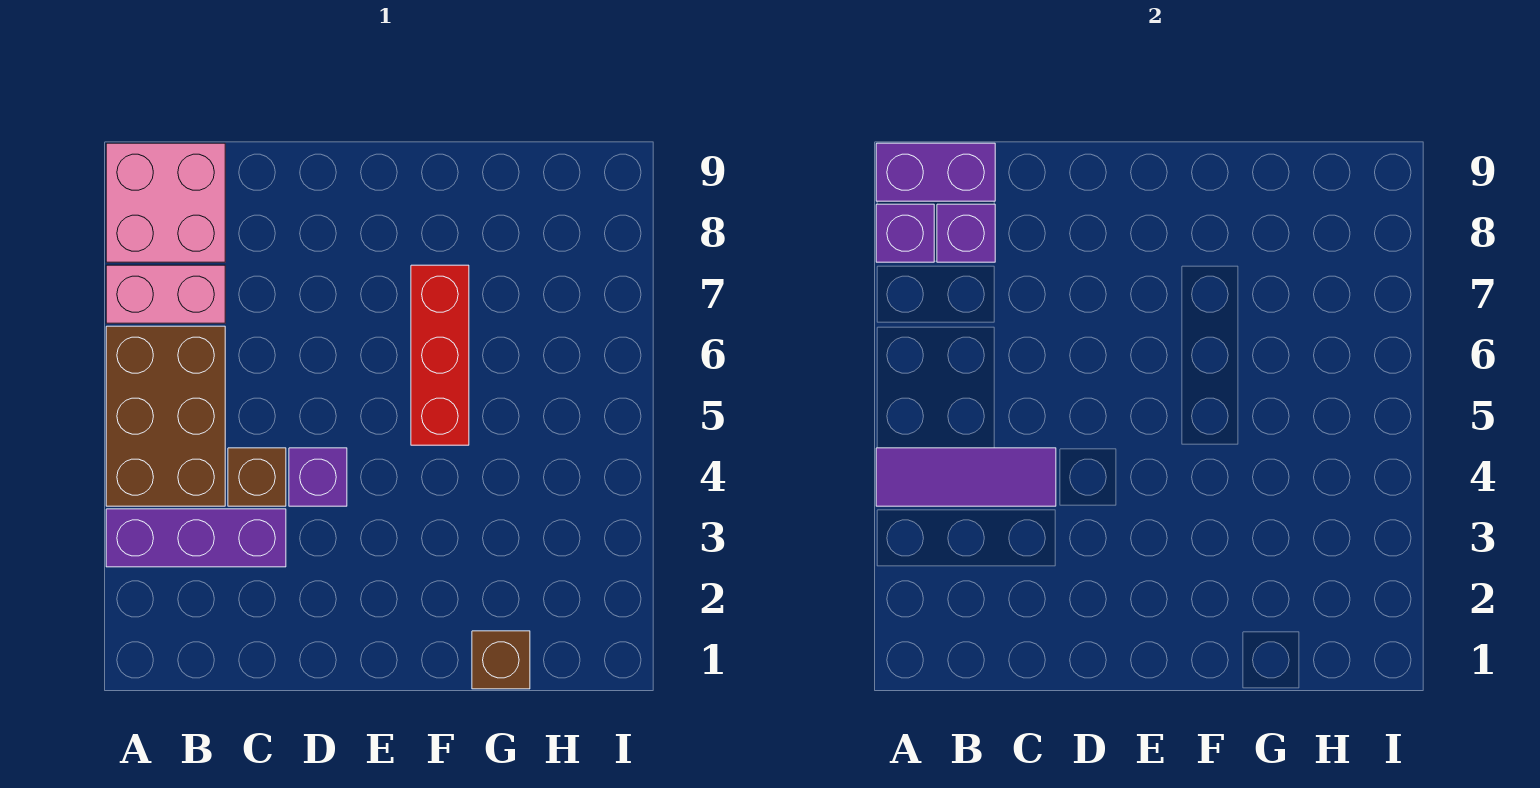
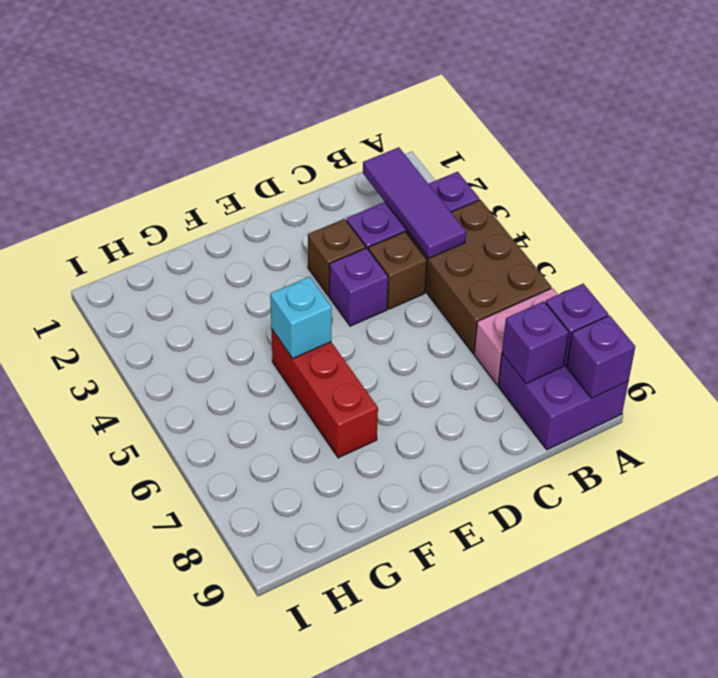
purple tile A4:C4 level 2 -> purple tile B2:B4 level 2
pink brick A8:B9 level 1 -> purple brick A8:B9 level 1
purple brick A9:B9 level 2 -> purple brick A9 level 2
none -> cyan brick F5 level 2
brown brick G1 level 1 -> brown brick D3 level 1

